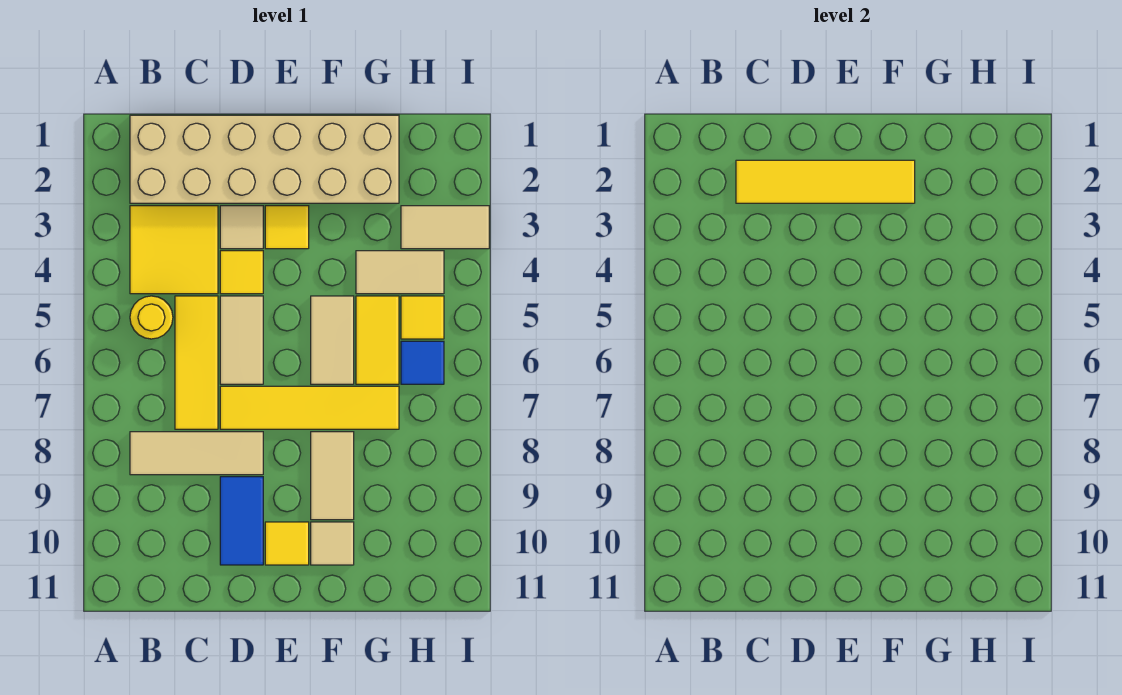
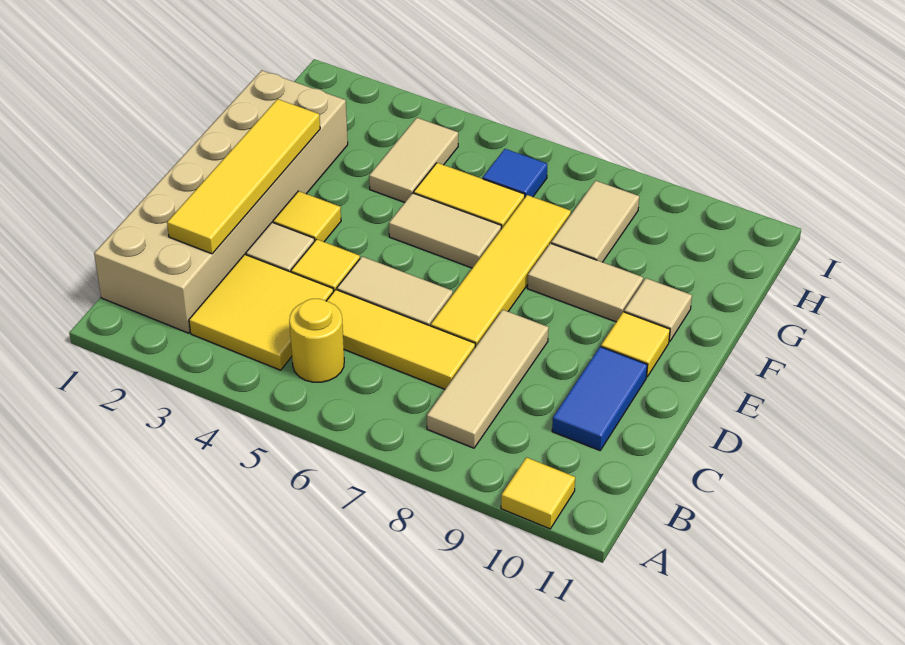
blue tile D9:D10 level 1 -> blue tile C10:D10 level 1
tan tile H3:I3 level 1 -> tan tile G8:H8 level 1
yellow tile H5 level 1 -> yellow tile A10 level 1

